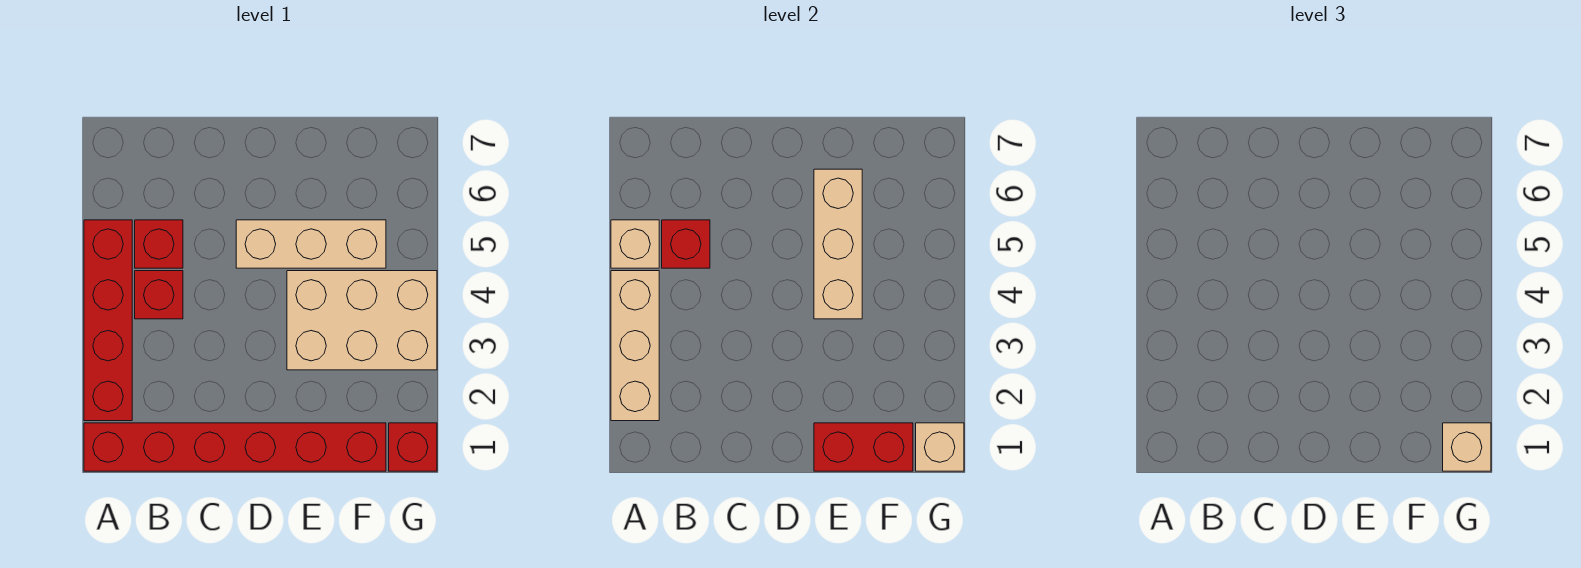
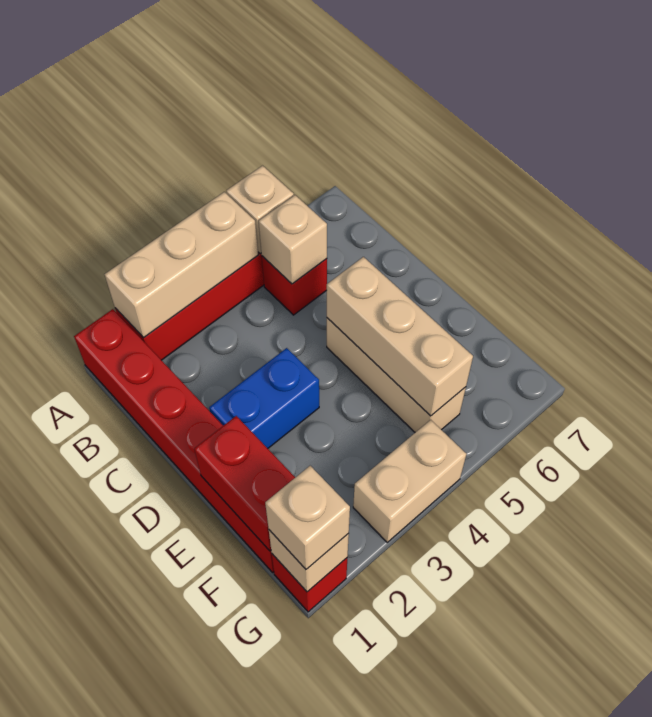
red brick B4 level 1 -> none
red brick B5 level 2 -> tan brick B5 level 2
none -> blue brick D2:D3 level 1
tan brick E3:G4 level 1 -> tan brick G3:G4 level 1
tan brick E4:E6 level 2 -> tan brick D5:F5 level 2

